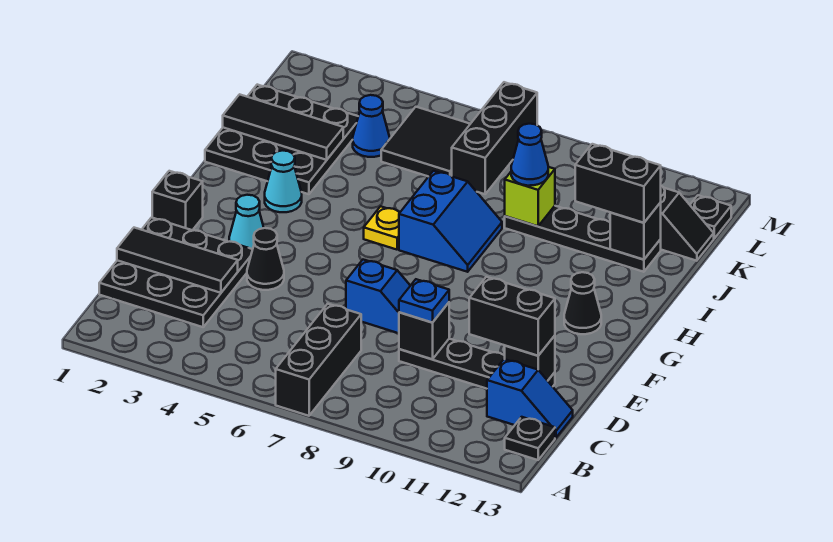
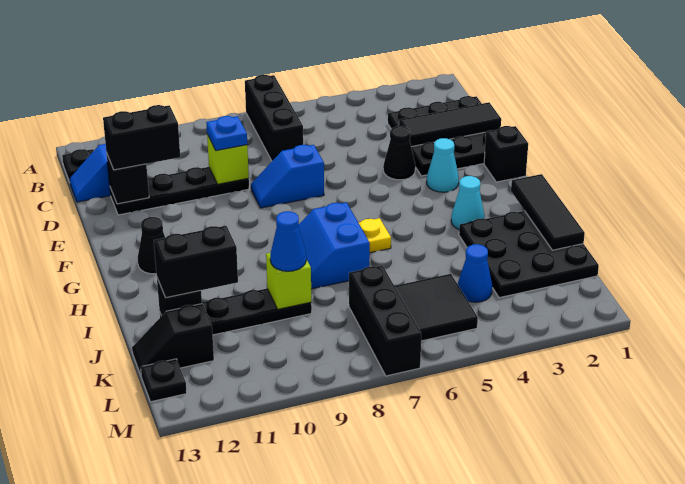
black brick D9 level 2 -> lime brick D9 level 2
black tile J1:J3 level 2 -> black tile H1:J1 level 2

